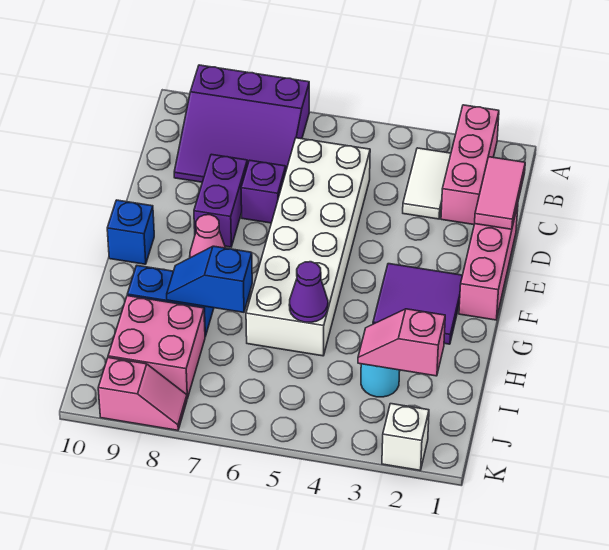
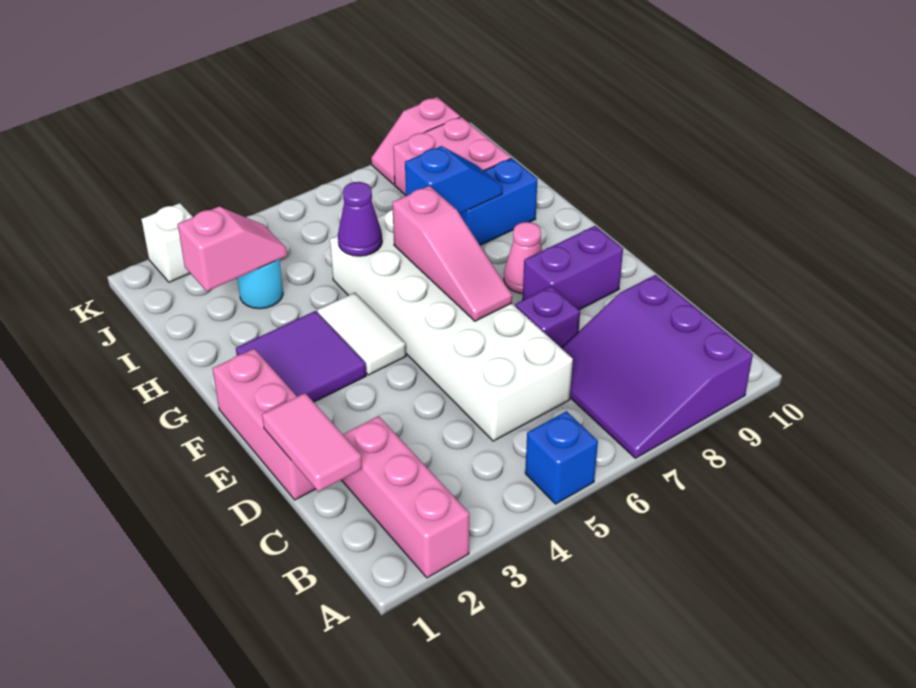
purple slope A7:C9 level 1 top A -> purple slope A7:C9 level 1 top 9
white tile B3:C3 level 1 -> white tile F4:G4 level 1
purple brick D8:E8 level 1 -> purple brick E8:E9 level 1
none -> pink slope E6:G6 level 2 top G
blue brick F10 level 1 -> blue brick A5 level 1

